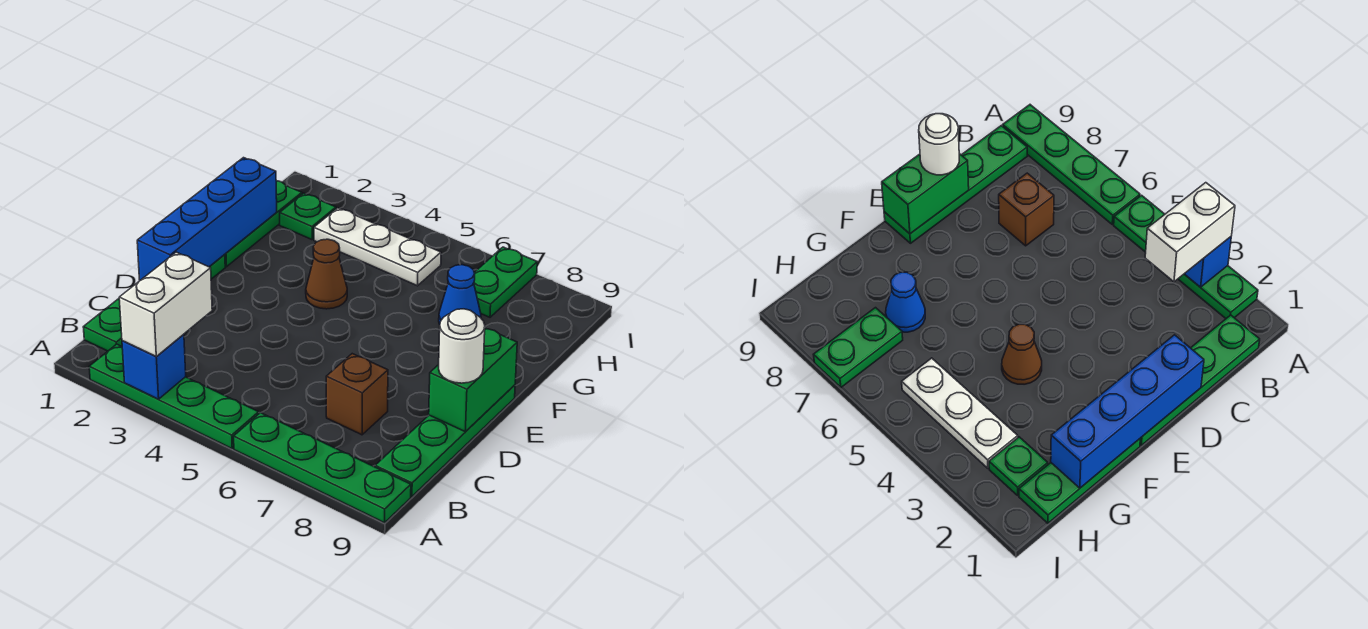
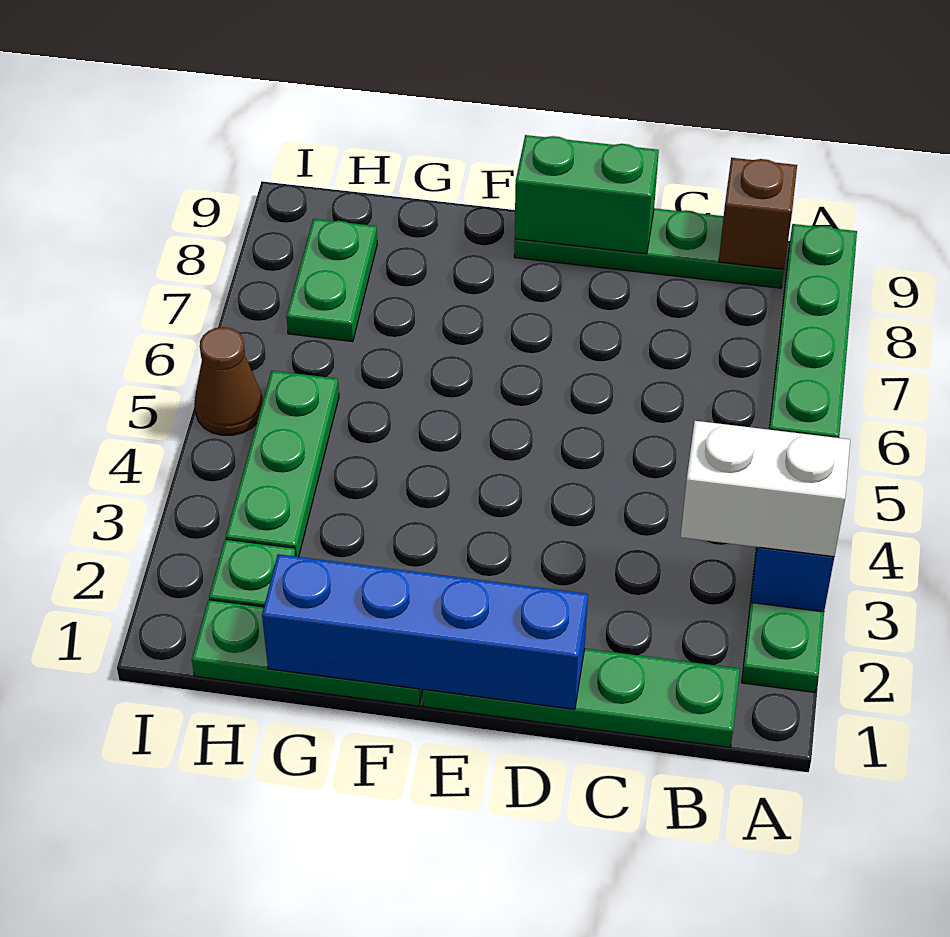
brown brick C7 level 1 -> brown brick B9 level 2
white round brick D9 level 3 -> none
brown cone F4 level 1 -> brown cone I5 level 1
blue cone G7 level 1 -> none
white plate H3:H5 level 1 -> green plate H3:H5 level 1
green plate H7:I7 level 1 -> green plate H7:H8 level 1

